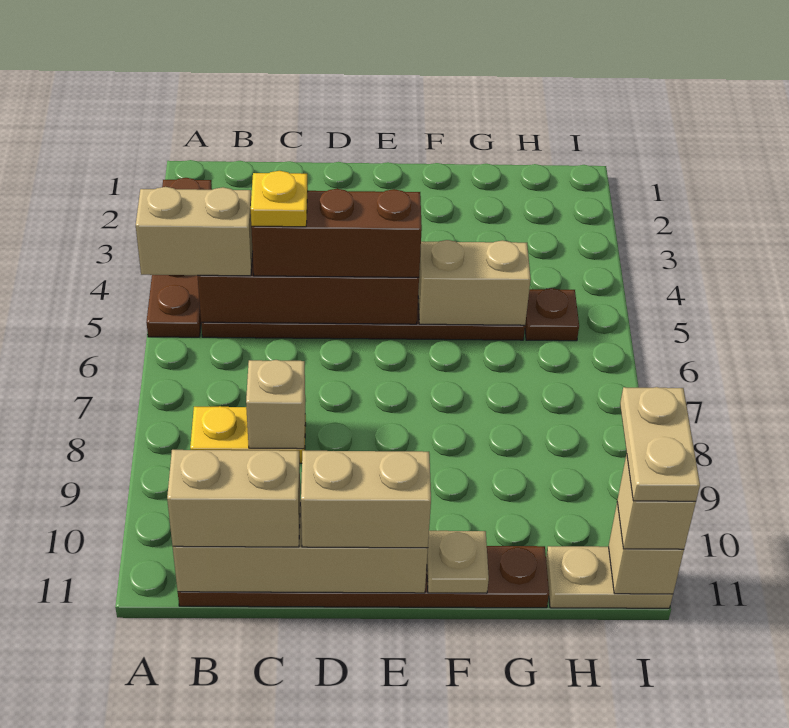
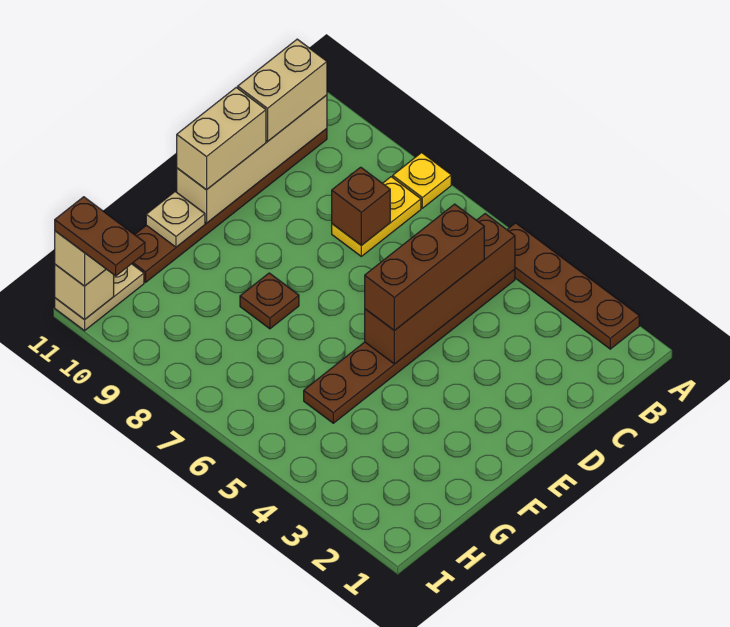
tan brick A5:B5 level 3 -> none
yellow plate C5 level 4 -> yellow plate A8 level 1
tan brick C8 level 2 -> brown brick C8 level 2
tan brick F5:G5 level 2 -> none
brown plate H5 level 1 -> brown plate F8 level 1
tan plate I10:I11 level 4 -> brown plate I10:I11 level 4

